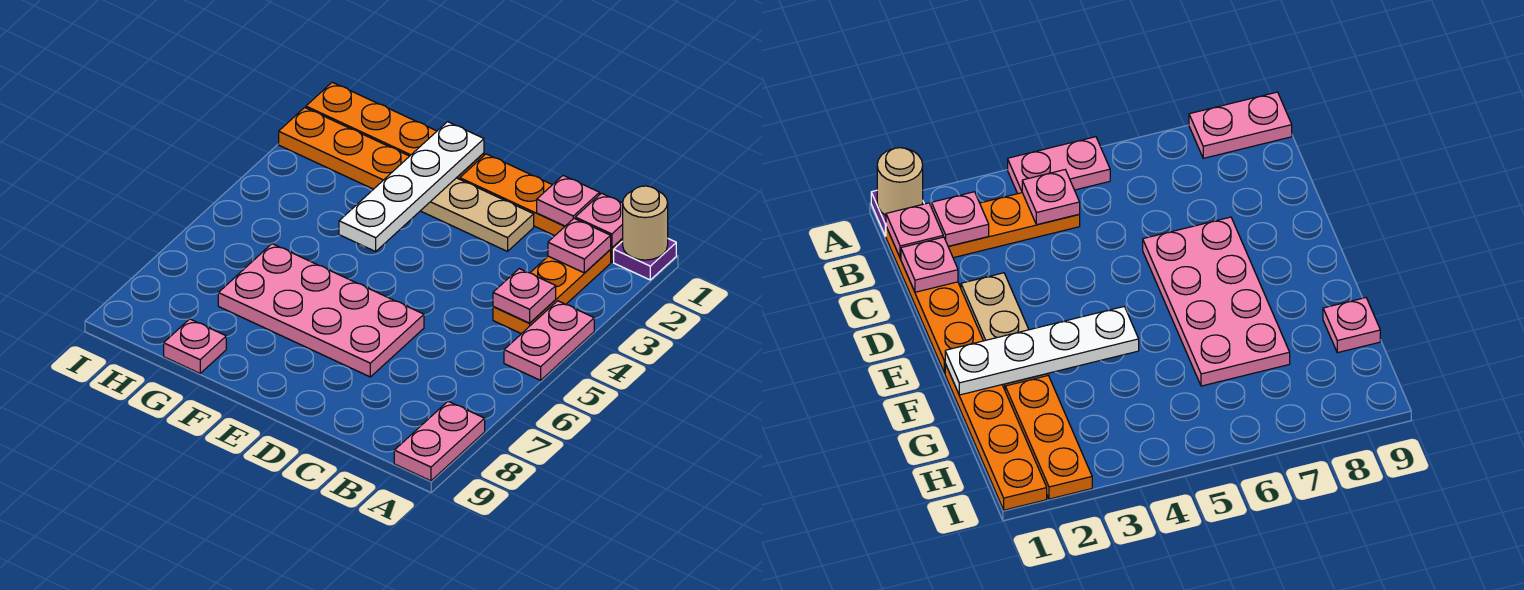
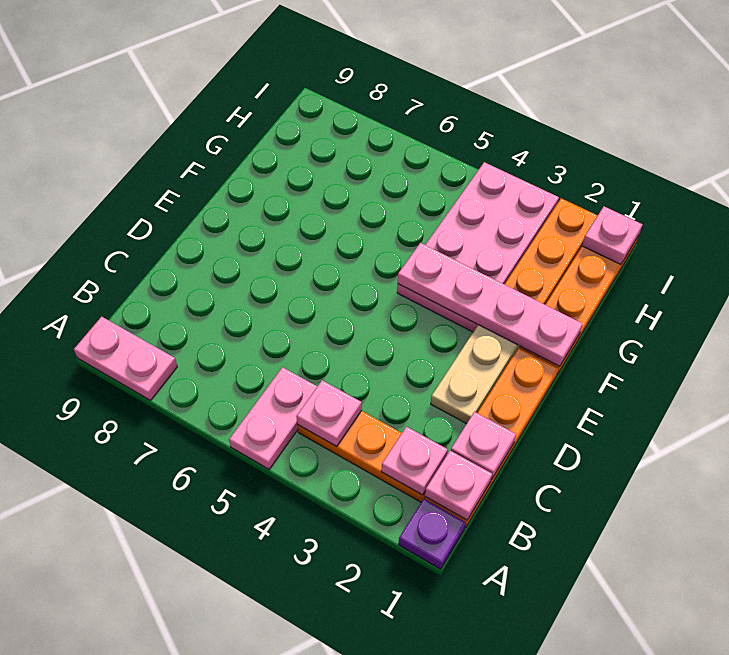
tan round brick A1 level 2 -> none
pink plate A4:A5 level 1 -> pink plate A5:B5 level 1
pink plate D6:G7 level 1 -> pink plate F3:I4 level 1
white plate F1:F4 level 2 -> pink plate F1:F4 level 2
pink plate G9 level 1 -> pink plate I1 level 2

